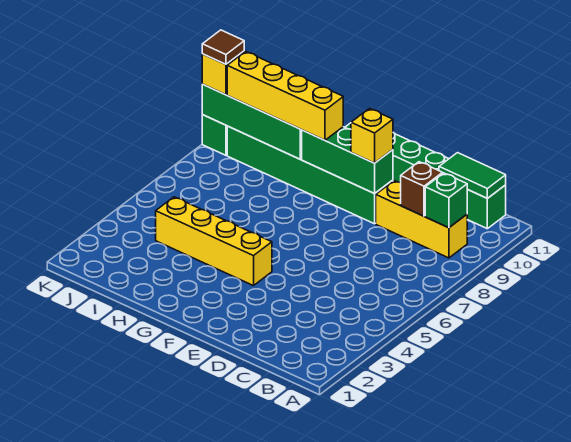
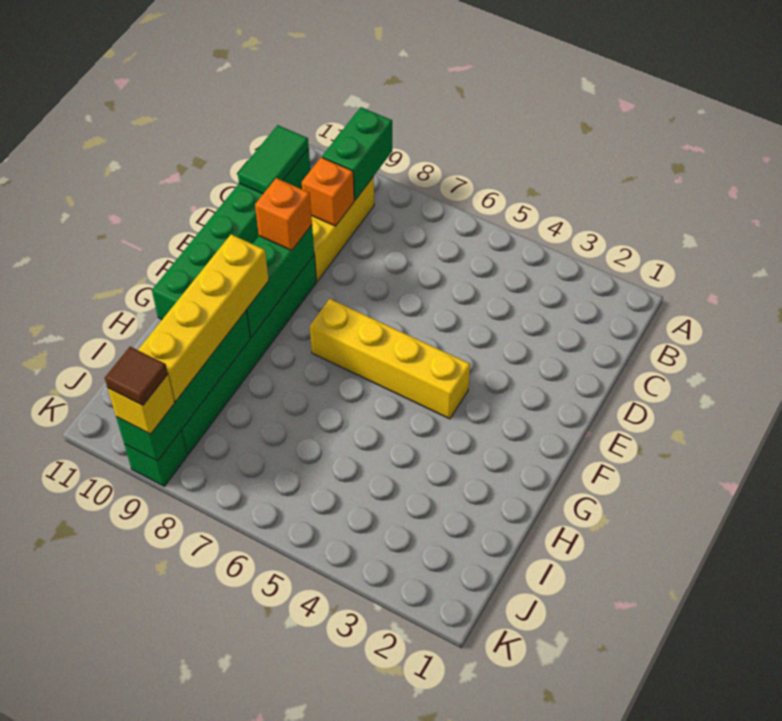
green brick B9 level 2 -> green brick A9:B9 level 2
brown brick C9 level 2 -> orange brick C9 level 2
yellow brick E9 level 3 -> orange brick E9 level 3
yellow brick F4:I4 level 1 -> yellow brick F4:F7 level 1

